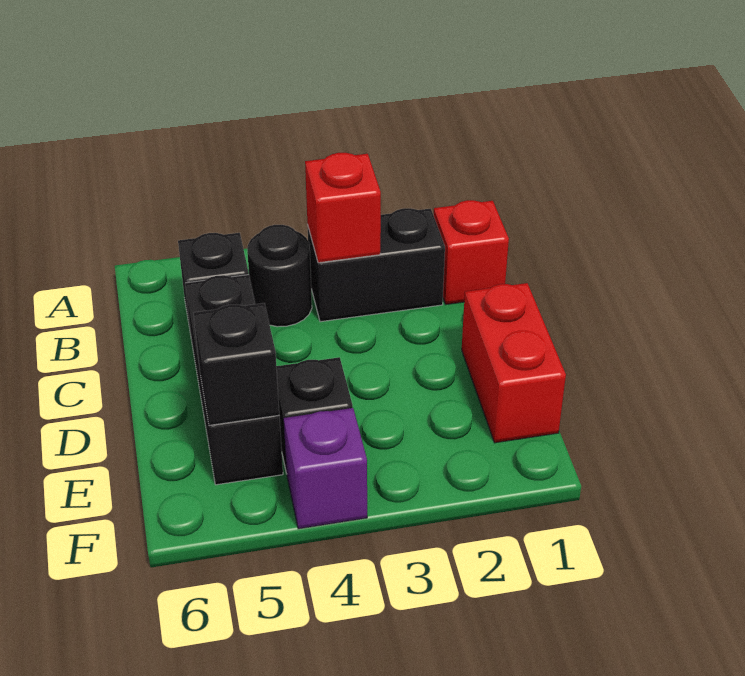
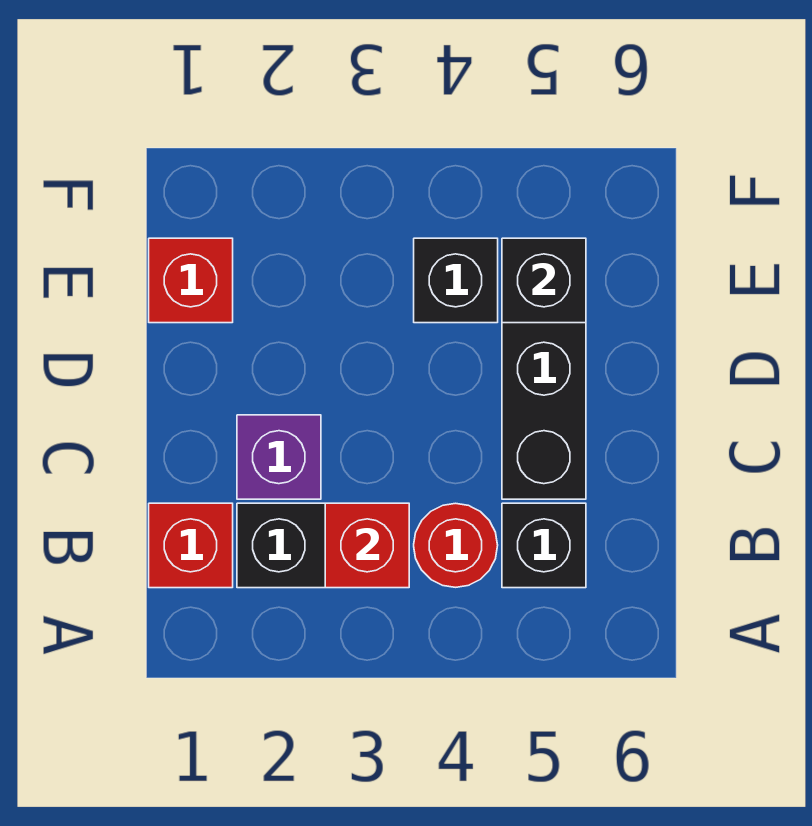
black round brick B4 level 1 -> red round brick B4 level 1
red brick D1:E1 level 1 -> red brick E1 level 1
purple brick F4 level 1 -> purple brick C2 level 1

